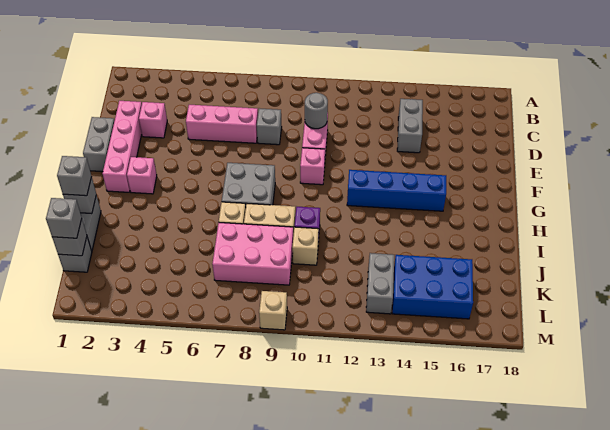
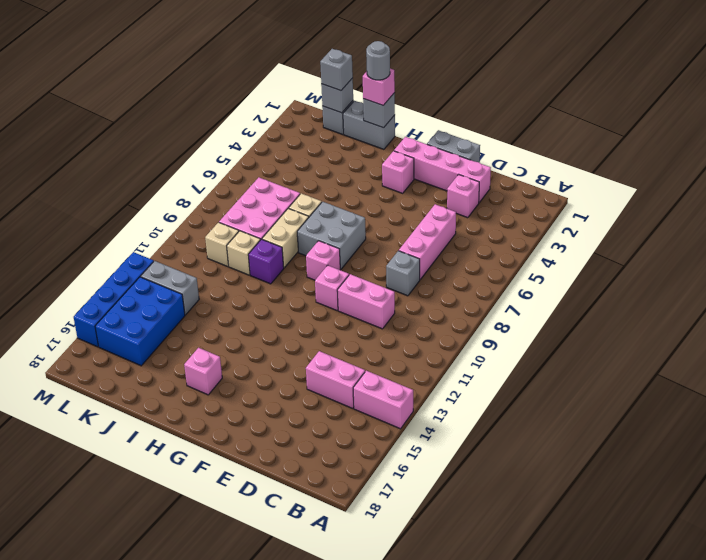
none -> pink brick A14:B14 level 1
grey brick C14:D14 level 1 -> pink brick C14:D14 level 1
grey round brick D10 level 2 -> grey round brick I1 level 4
none -> pink brick G9 level 1
blue brick G12:G15 level 1 -> blue brick M13:M16 level 1
none -> pink brick H16 level 1
grey brick I1 level 3 -> pink brick I1 level 3
tan brick M9 level 1 -> tan brick K10 level 1

